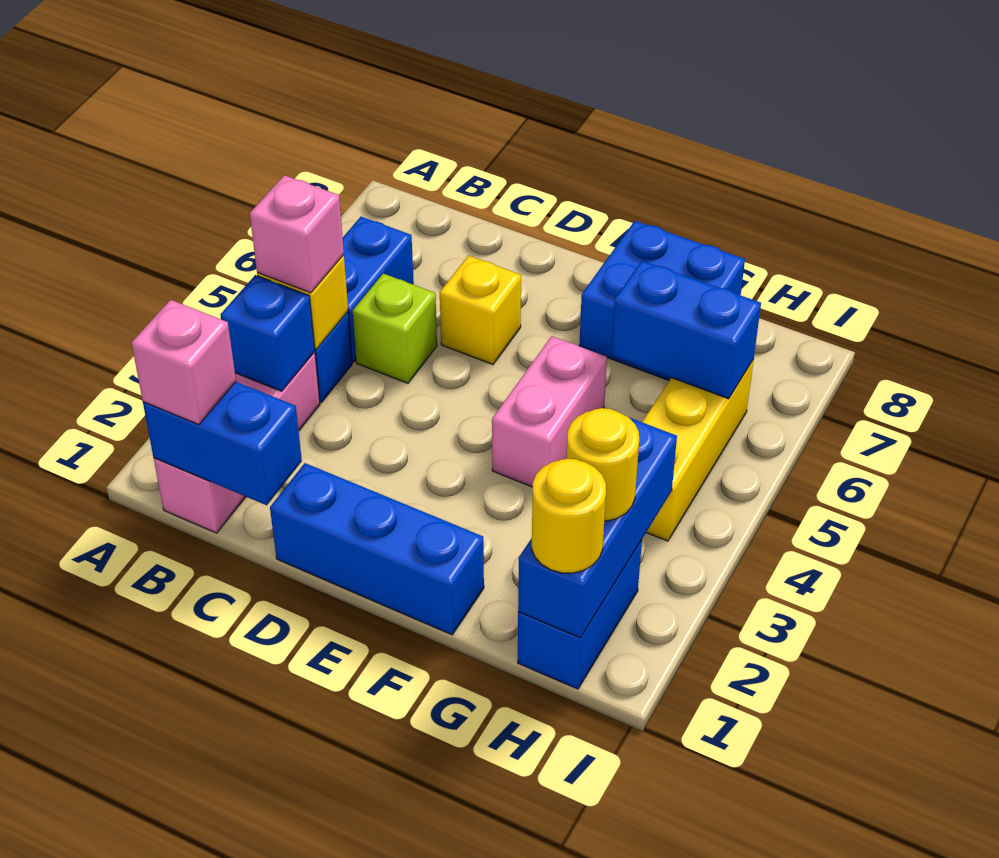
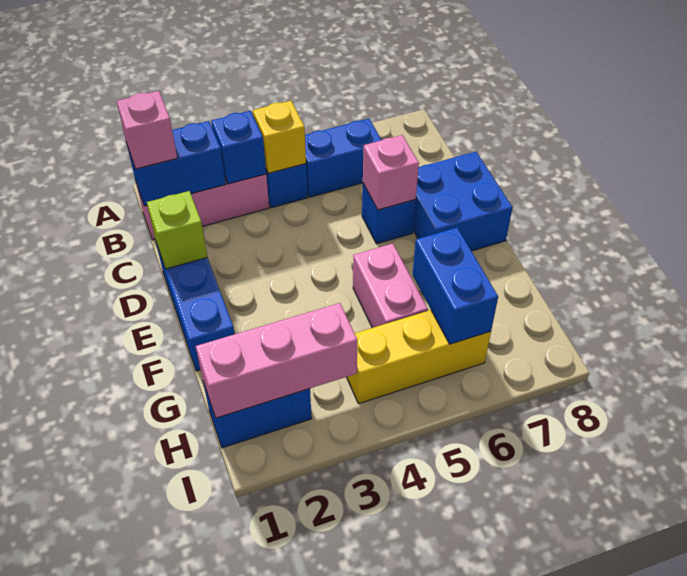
blue brick B1:C1 level 2 -> blue brick B1:B2 level 2
pink brick B4 level 3 -> pink brick D6 level 2
lime brick C5 level 1 -> lime brick D1 level 2
yellow brick D6 level 1 -> blue brick D6 level 1
pink brick F4:F5 level 1 -> pink brick F5:G5 level 1
blue brick F7:G8 level 1 -> blue brick D7:E8 level 1
blue brick H1:H3 level 2 -> pink brick H1:H3 level 2
yellow round brick H1 level 3 -> none
yellow round brick H2 level 3 -> none

